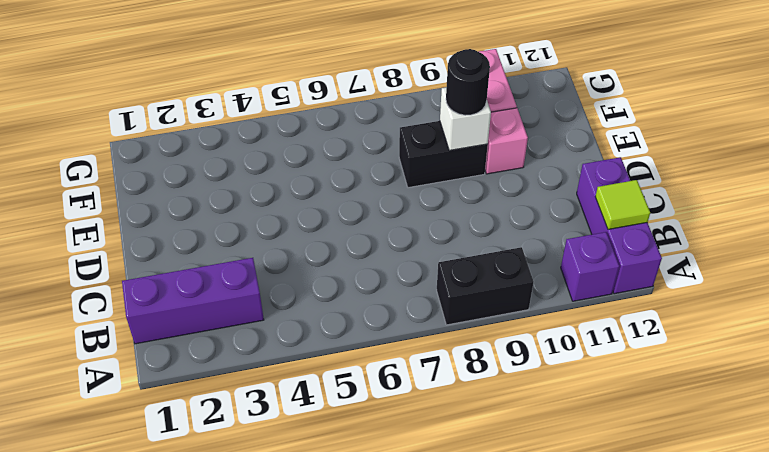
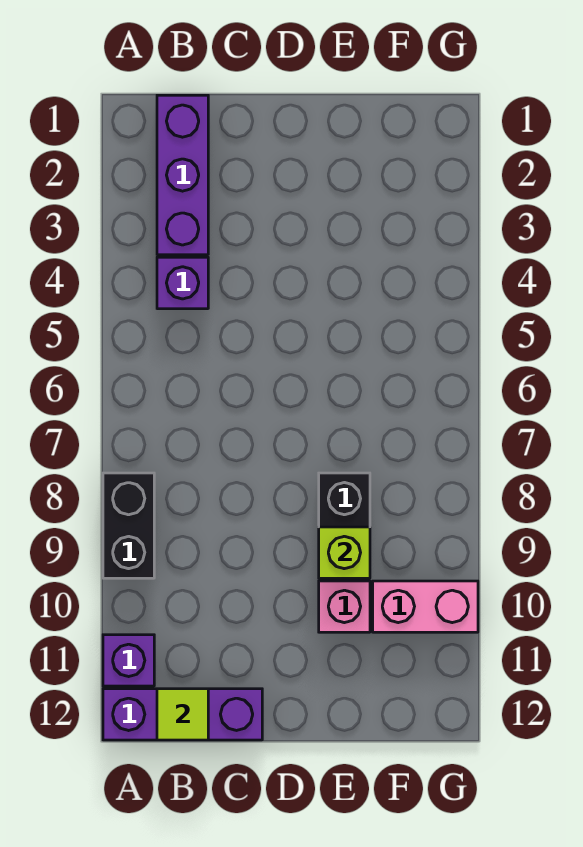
none -> purple brick B4 level 1
white brick E9 level 2 -> lime brick E9 level 2
black round brick E9 level 3 -> none

